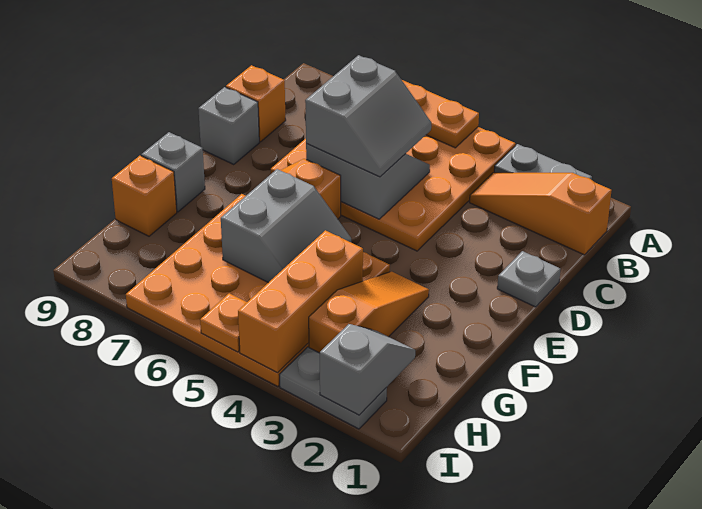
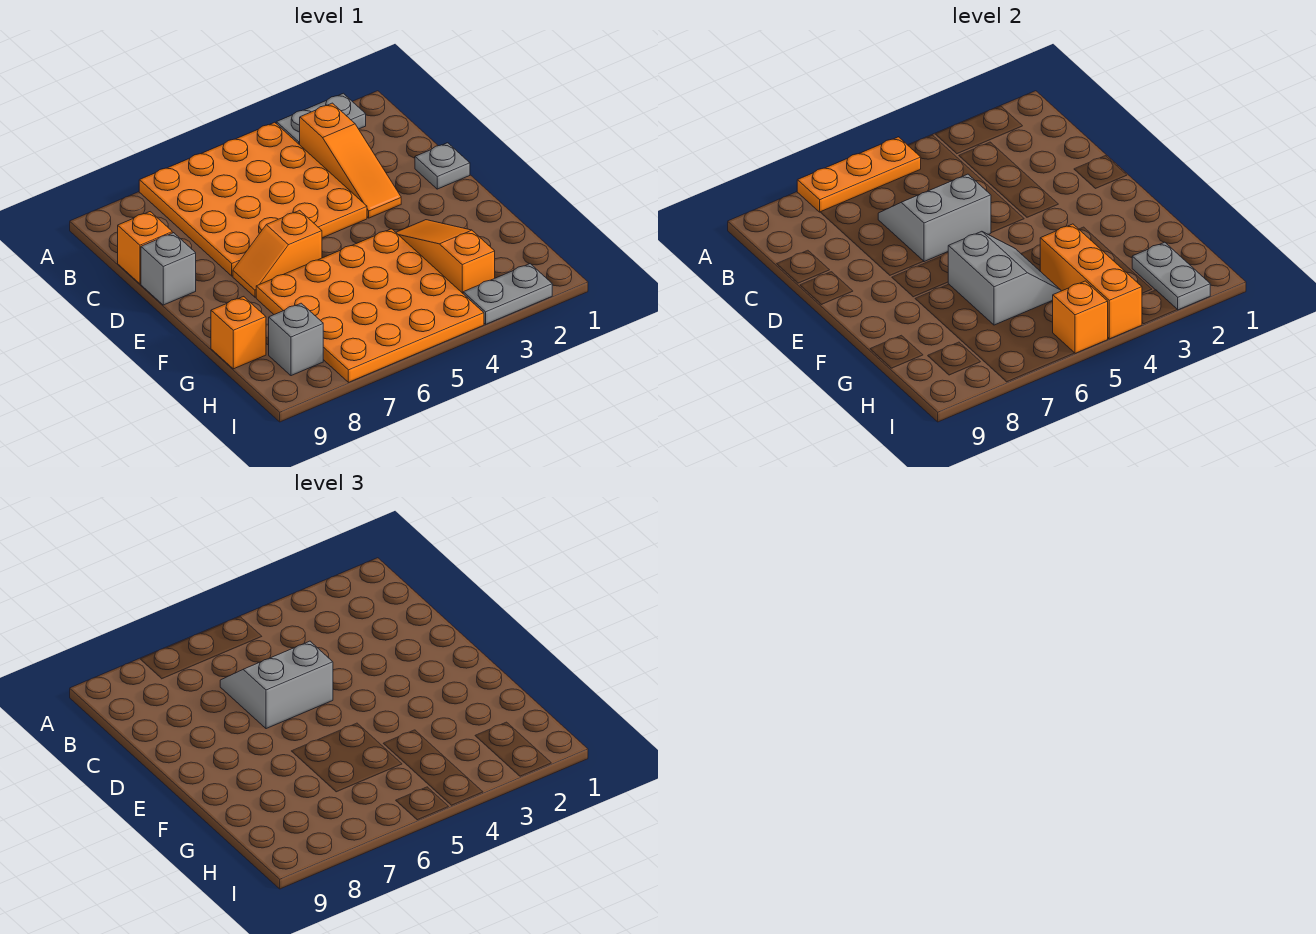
orange slope B1:B3 level 1 top 1 -> orange slope B3:D3 level 1 top B
grey slope C5:D6 level 3 top 6 -> grey slope C5:D6 level 3 top D
grey brick F9 level 1 -> grey brick H8 level 1
grey slope H2:I2 level 2 top I -> grey plate H2:I2 level 2
orange plate I5 level 2 -> orange brick I5 level 2

